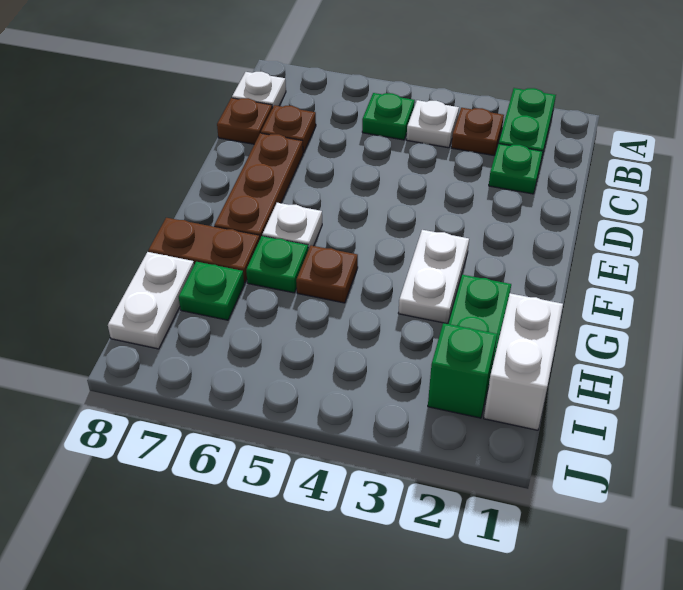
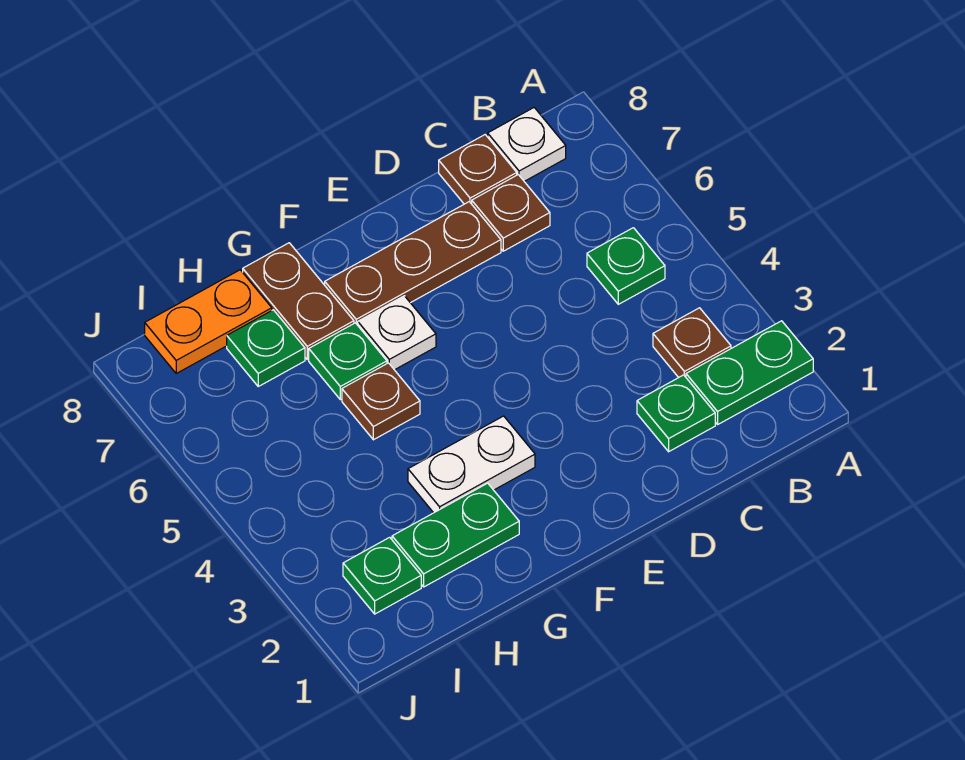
white plate B4 level 1 -> none
white brick H1:I1 level 1 -> none
white plate H8:I8 level 1 -> orange plate H8:I8 level 1
green brick I2 level 1 -> green plate I2 level 1

